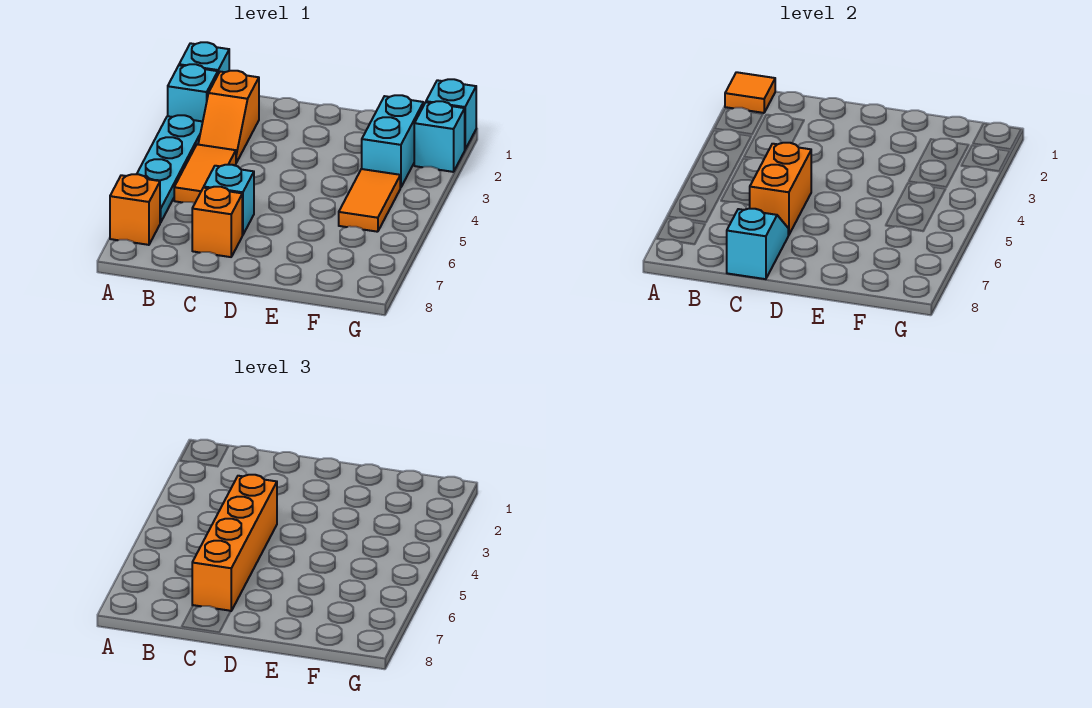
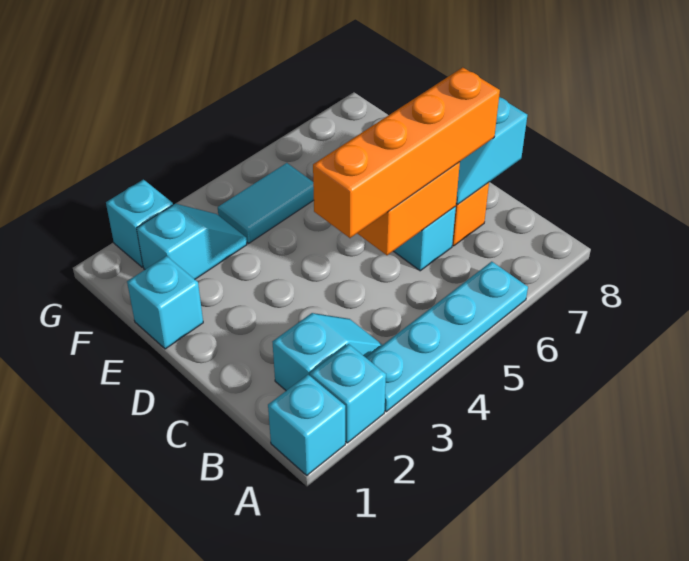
orange tile A1 level 2 -> none
orange brick A7 level 1 -> none
orange slope B2:B3 level 1 top 2 -> cyan slope B2:B3 level 1 top 2
orange tile B4:B5 level 1 -> none
cyan brick F2:F3 level 1 -> cyan slope F2:F3 level 1 top 2
orange tile F4:F5 level 1 -> cyan tile F4:F5 level 1
cyan brick G1 level 1 -> cyan brick E1 level 1

